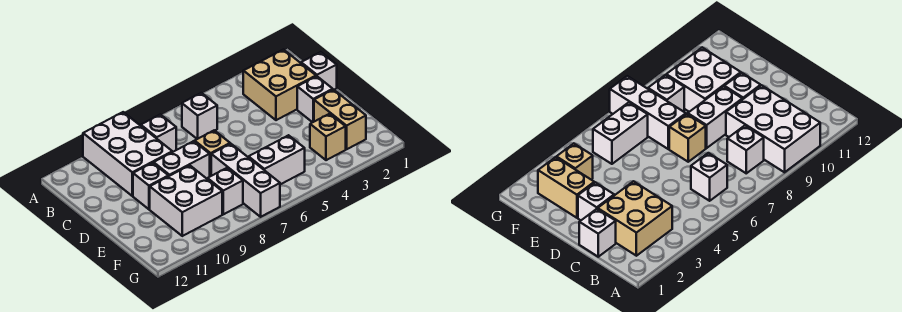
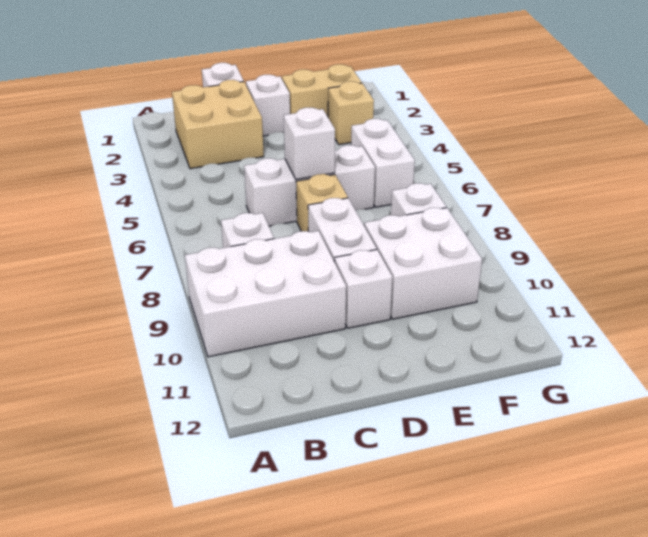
white brick B6 level 1 -> white brick D6 level 2
white brick E7:G7 level 1 -> white brick C6:E6 level 1

